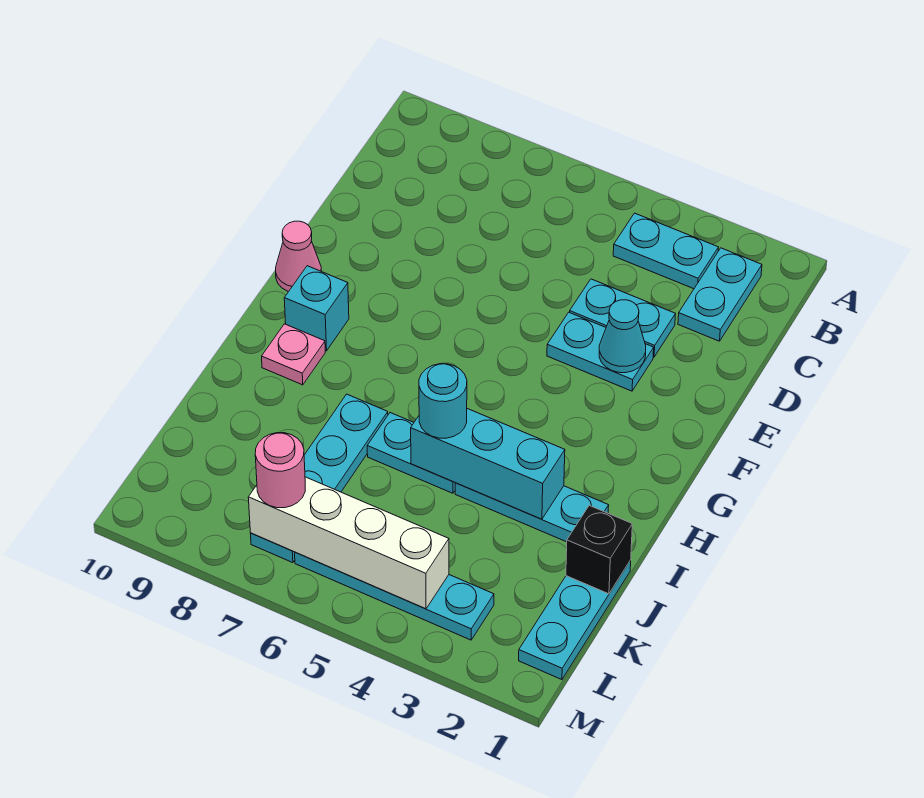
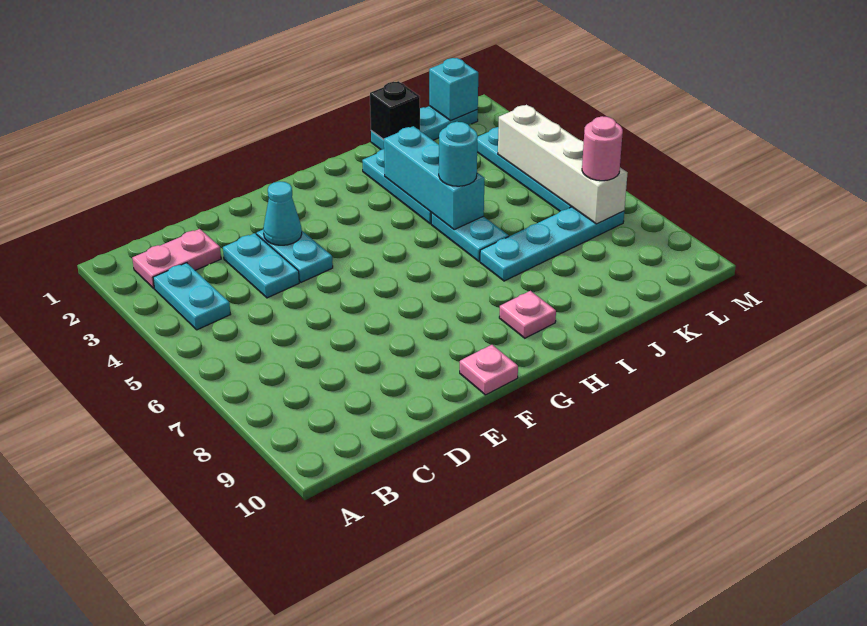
cyan plate B2:C2 level 1 -> pink plate B2:C2 level 1
pink cone F10 level 1 -> pink plate F10 level 1
cyan brick G9 level 1 -> cyan brick L1 level 2

